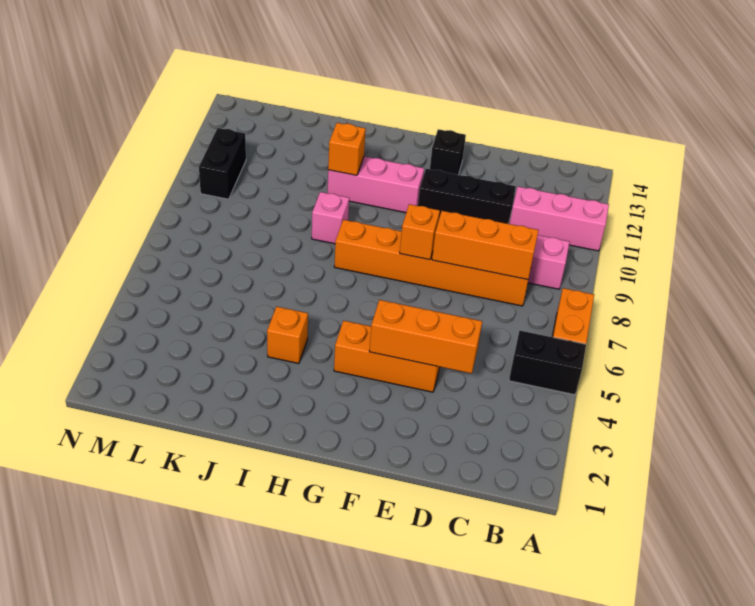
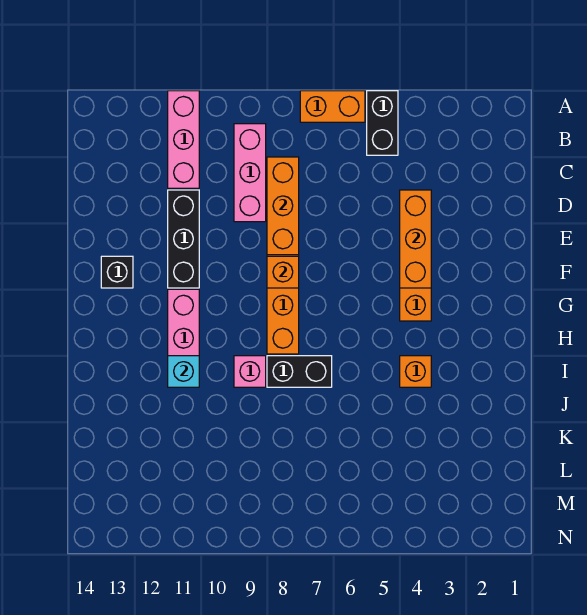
orange brick I11 level 2 -> cyan brick I11 level 2
black brick M10:M11 level 1 -> black brick I7:I8 level 1

